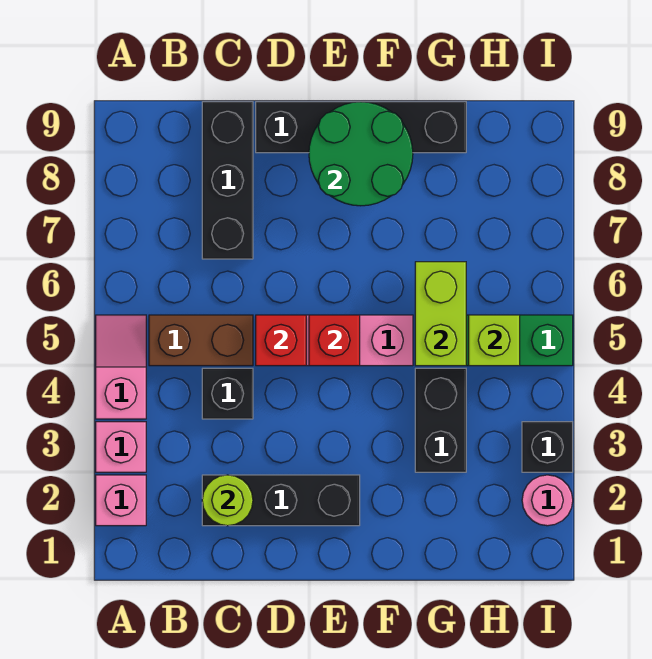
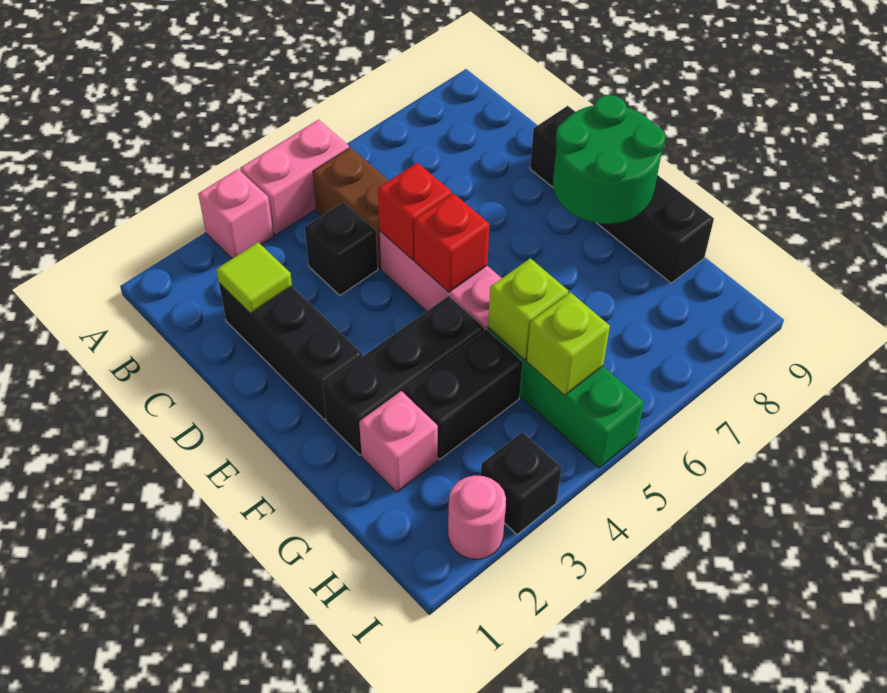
pink brick A2 level 1 -> pink brick G2 level 1
pink slope A4:A5 level 1 top 4 -> pink brick A4:A5 level 1
lime round brick C2 level 2 -> lime tile C2 level 2
black brick C7:C9 level 1 -> black brick F2:F4 level 1
lime brick G5:G6 level 2 -> lime brick G5 level 2

